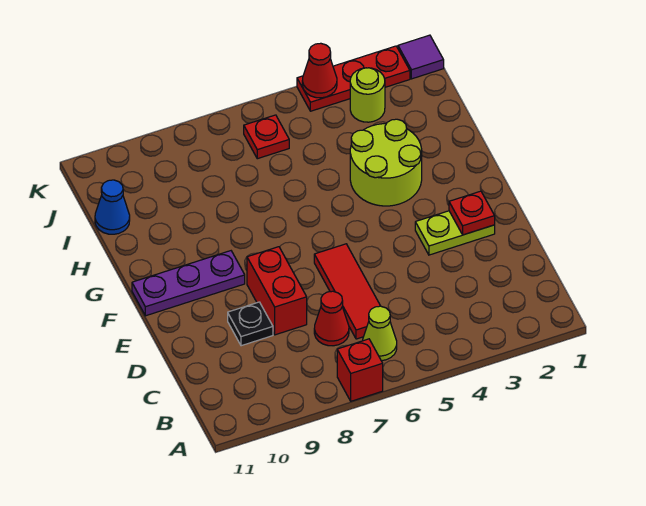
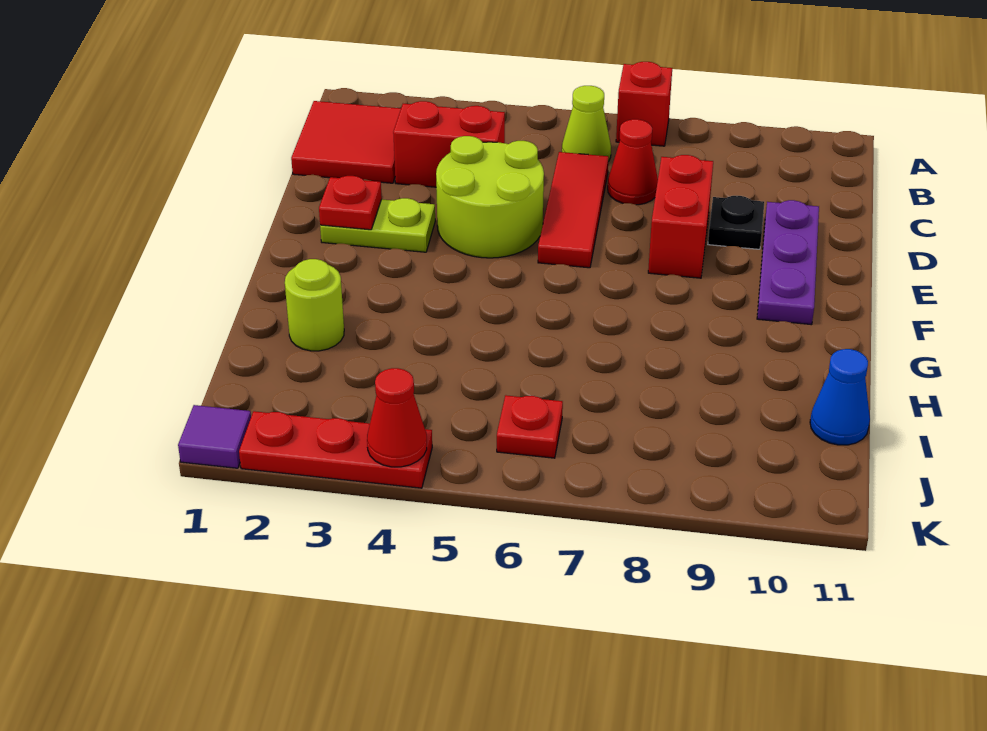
none -> red tile B1:C2 level 1
none -> red brick C3:C4 level 1
purple plate F9:F11 level 1 -> purple plate D10:F10 level 1
lime round brick G3:H4 level 1 -> lime round brick D4:E5 level 1
lime round brick J3 level 1 -> lime round brick H2 level 1

